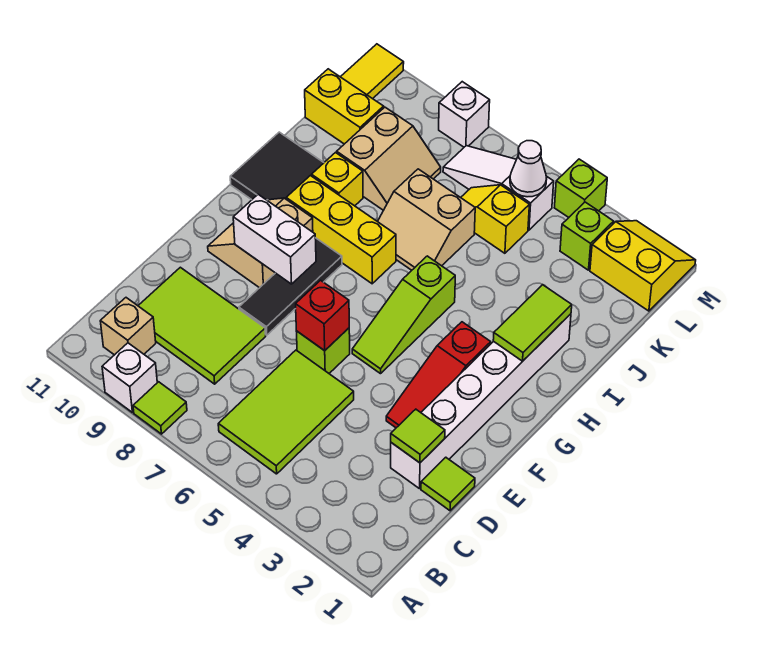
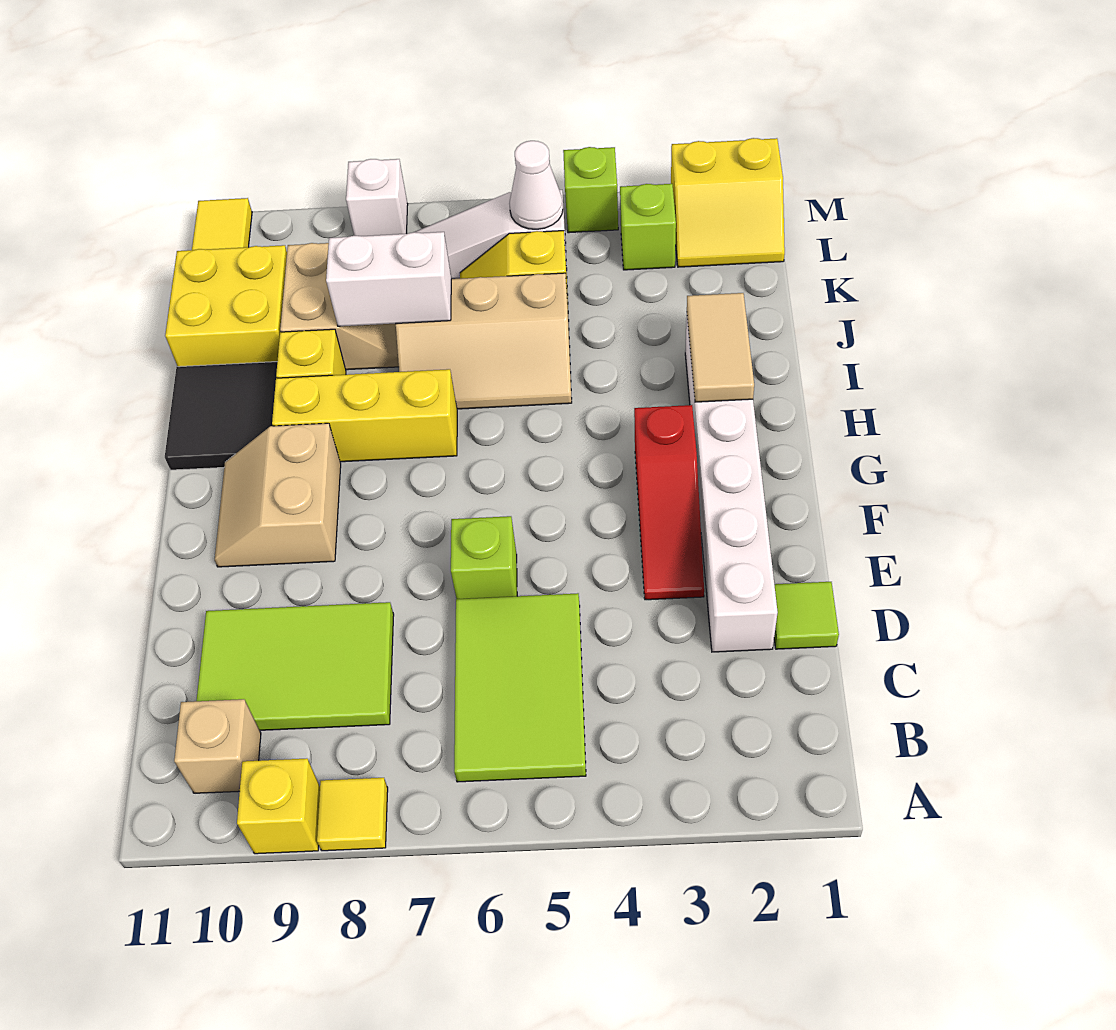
lime tile A8 level 1 -> yellow tile A8 level 1
white brick A9 level 1 -> yellow brick A9 level 1
lime tile D2 level 2 -> none
red brick E6 level 2 -> none
black tile E8:G8 level 1 -> none
lime slope F5:H5 level 1 top H -> none
white brick F8:F9 level 2 -> white brick J7:J8 level 2
lime tile H2:I2 level 2 -> tan tile H2:I2 level 2
tan slope I6:J7 level 1 top J -> tan slope I5:J7 level 1 top J
yellow brick K10:K11 level 1 -> yellow brick J10:K11 level 1
yellow slope L1:M2 level 1 top L -> yellow slope L1:M2 level 1 top M

